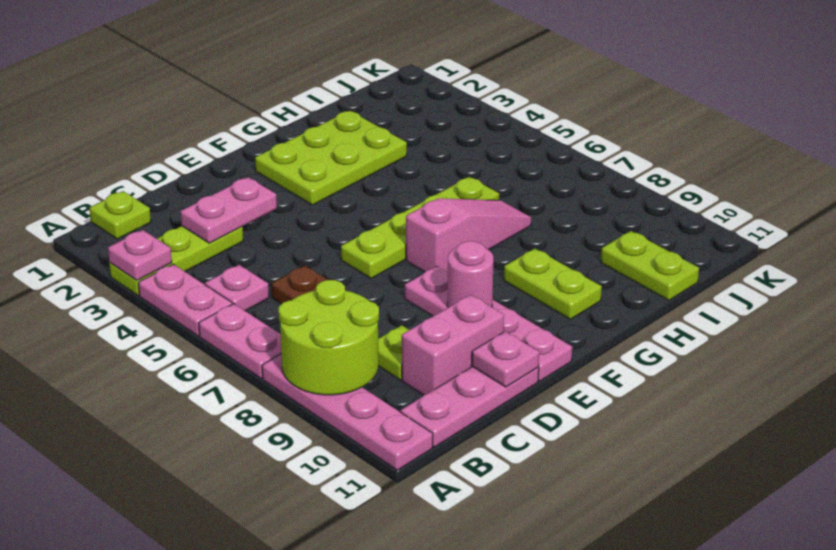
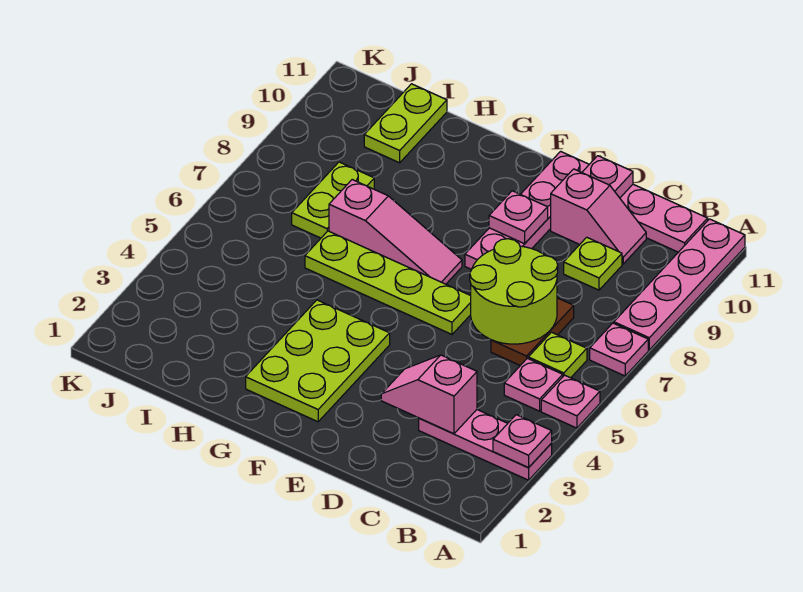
lime plate A3:C3 level 1 -> pink plate A3:C3 level 1
pink plate A4:A5 level 1 -> pink plate A5 level 1
pink plate A6:A7 level 1 -> pink plate A7 level 1
lime round brick A8:B9 level 2 -> lime round brick C6:D7 level 2
lime plate B1 level 1 -> lime plate B6 level 1
pink plate C3:D3 level 2 -> pink slope C3:D3 level 2 top C
pink brick C10:D10 level 1 -> pink slope C10:D10 level 1 top D
pink round brick E9 level 2 -> pink plate E9 level 2
lime plate F2:H3 level 1 -> lime plate F2:G4 level 1
pink slope F7:H7 level 1 top F -> pink slope F7:H7 level 1 top H
lime plate G9:G10 level 1 -> lime plate I7:I8 level 1

